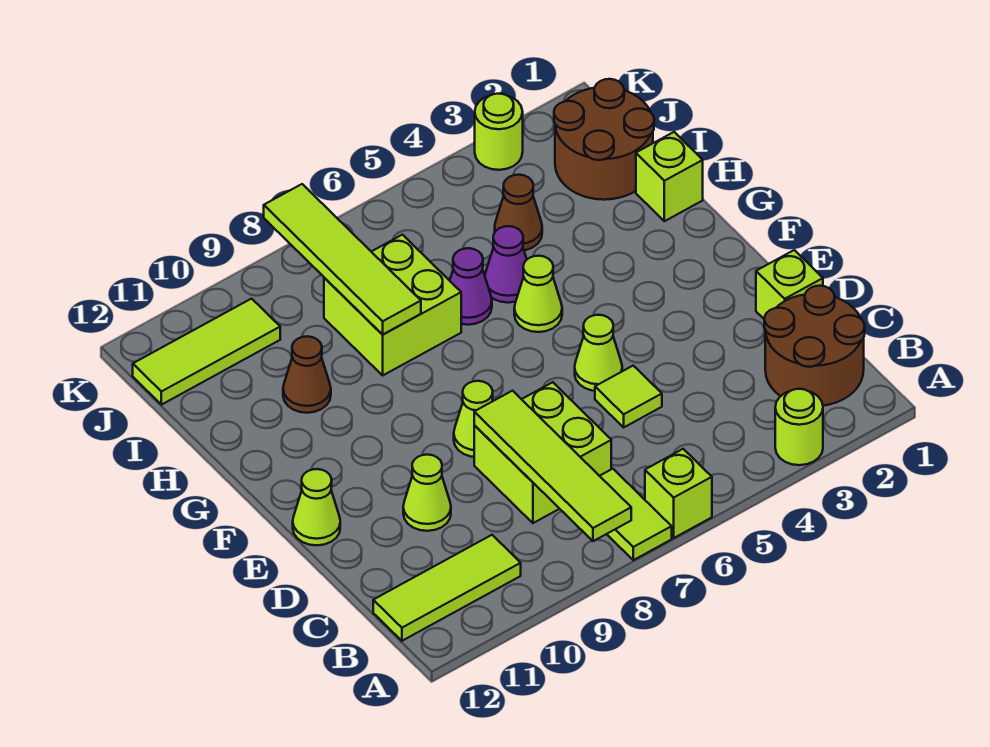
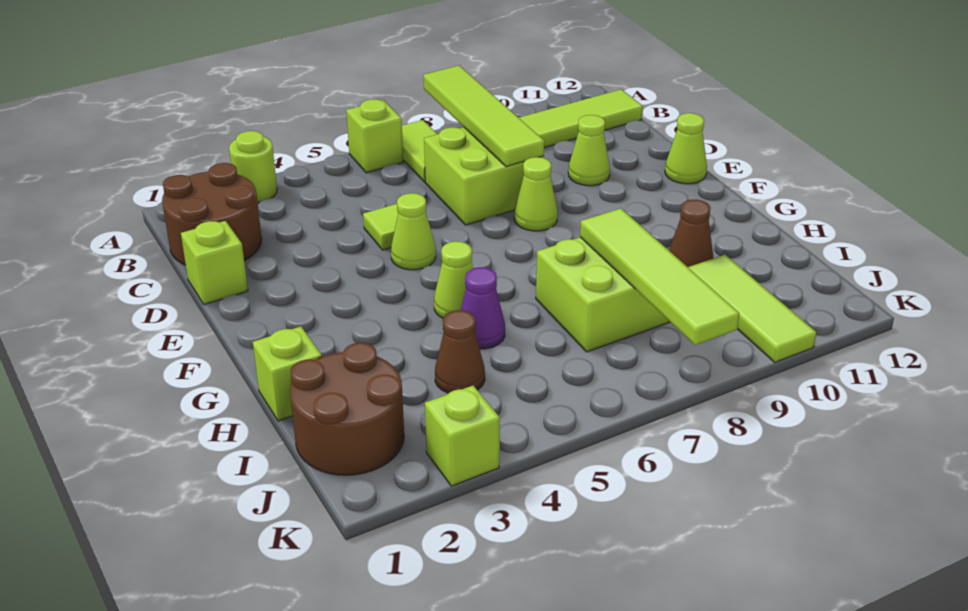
purple cone H6 level 1 -> none
lime tile J10:J12 level 1 -> lime tile I10:K10 level 1
lime round brick K3 level 1 -> lime brick K3 level 1

